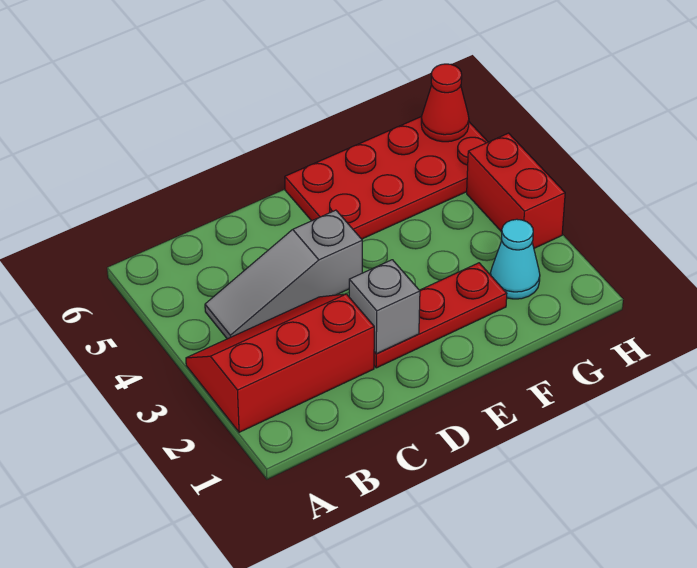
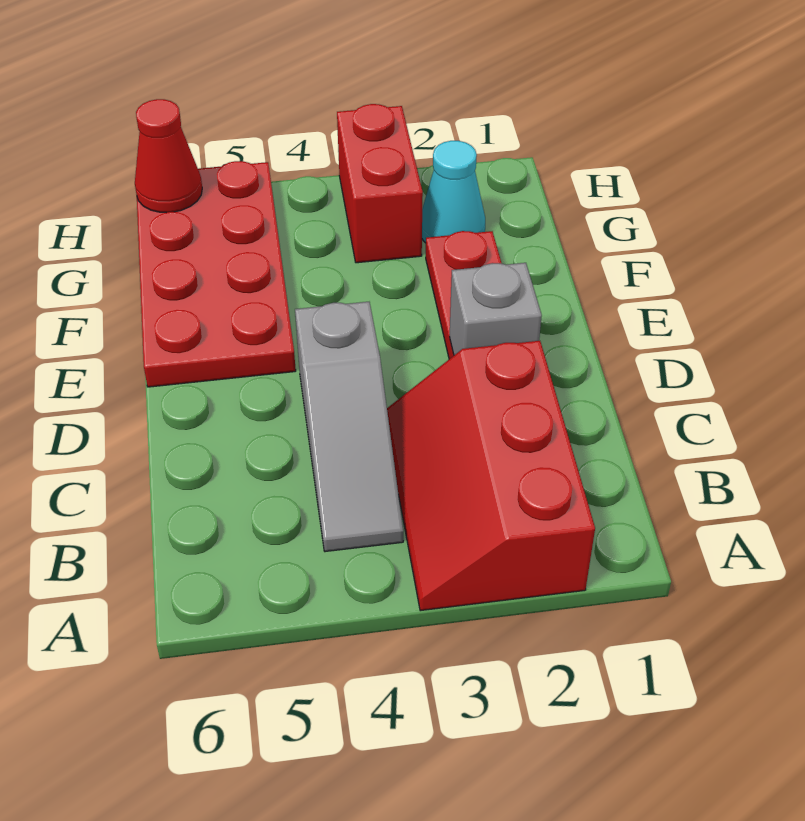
red brick H3:H4 level 1 -> red brick G3:H3 level 1

